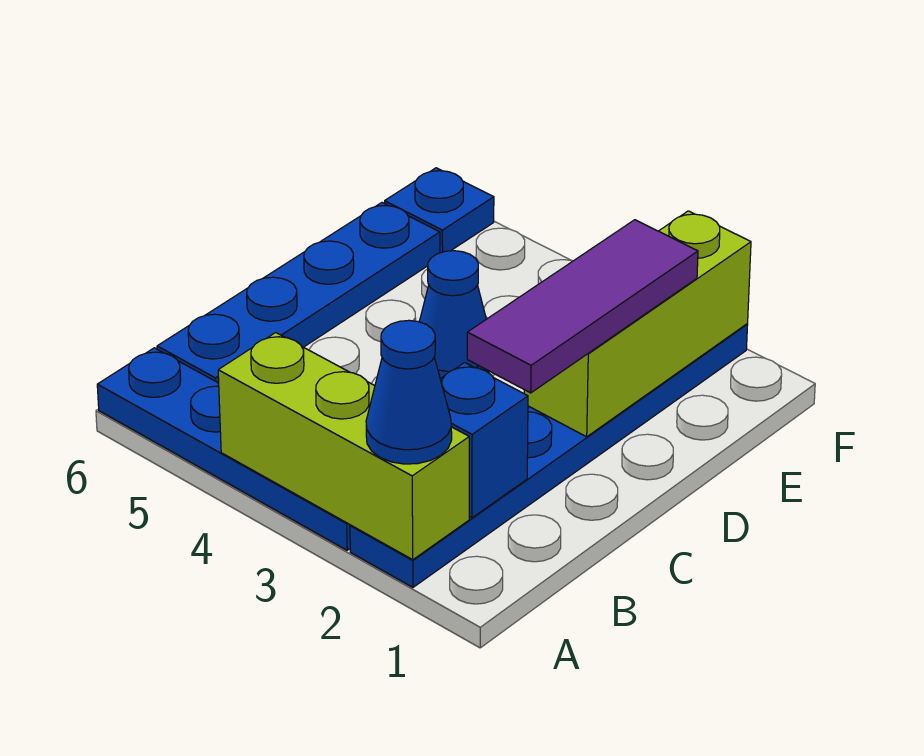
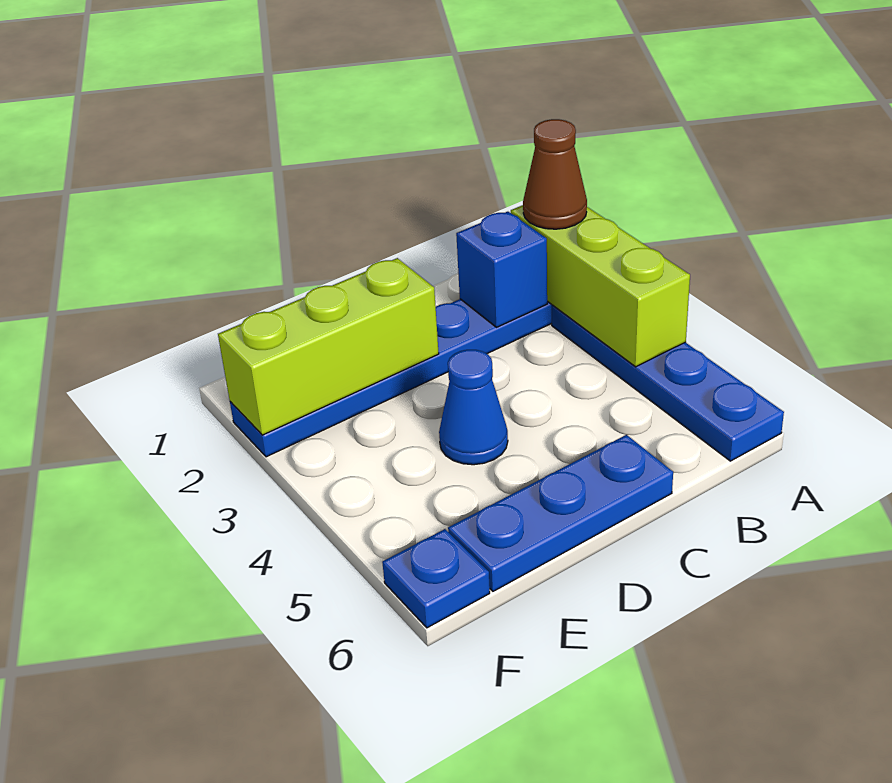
blue cone A2 level 3 -> brown cone A2 level 3
blue plate B6:E6 level 1 -> blue plate C6:E6 level 1
purple tile C2:E2 level 3 -> none

